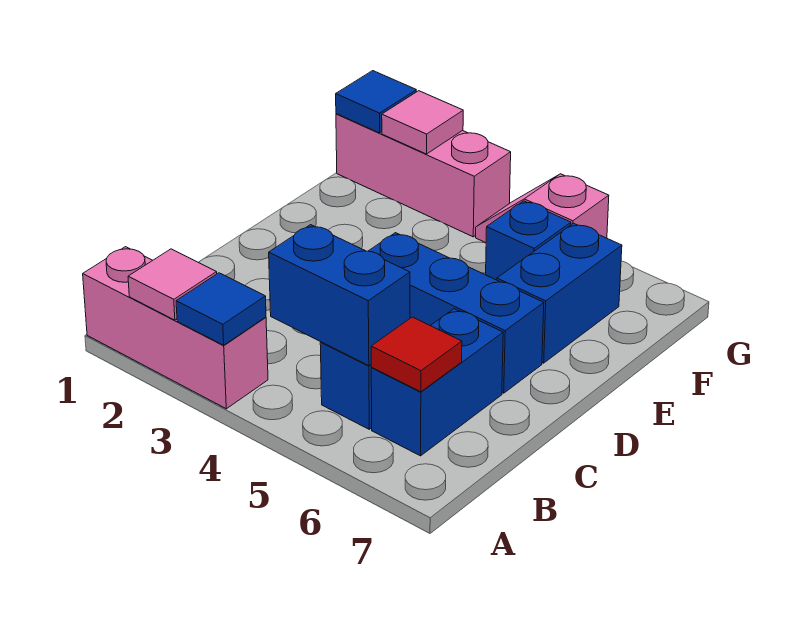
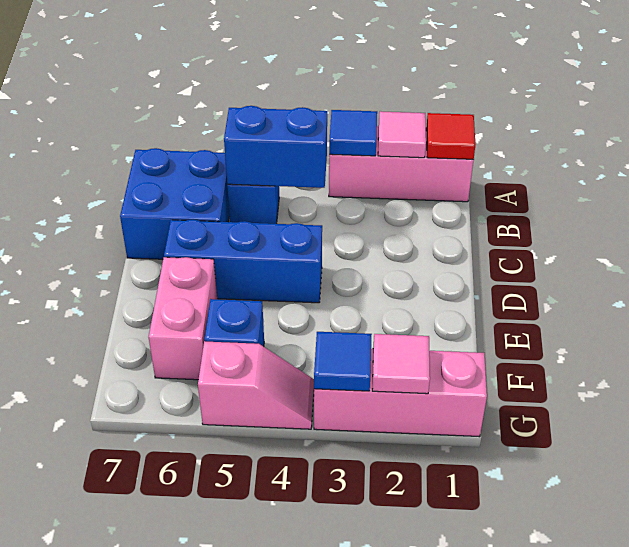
blue brick B6:C6 level 1 -> blue brick B6:C7 level 1
red tile B6 level 2 -> red tile A1 level 2
blue brick E6:F6 level 1 -> pink brick E6:F6 level 1
blue tile G1 level 2 -> blue tile G3 level 2

